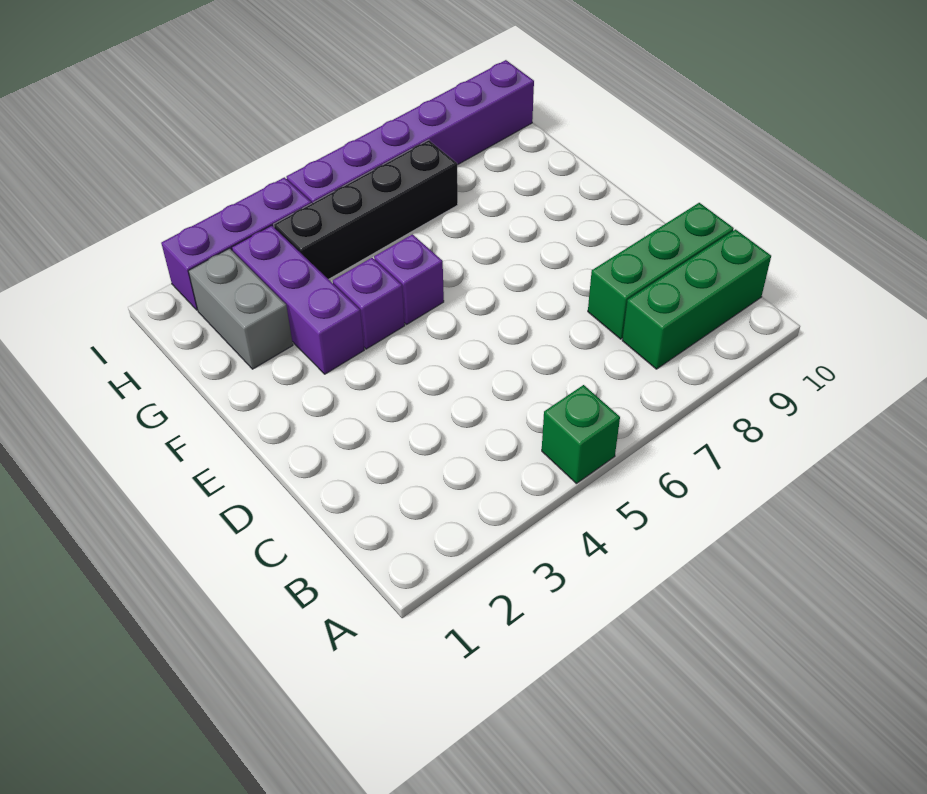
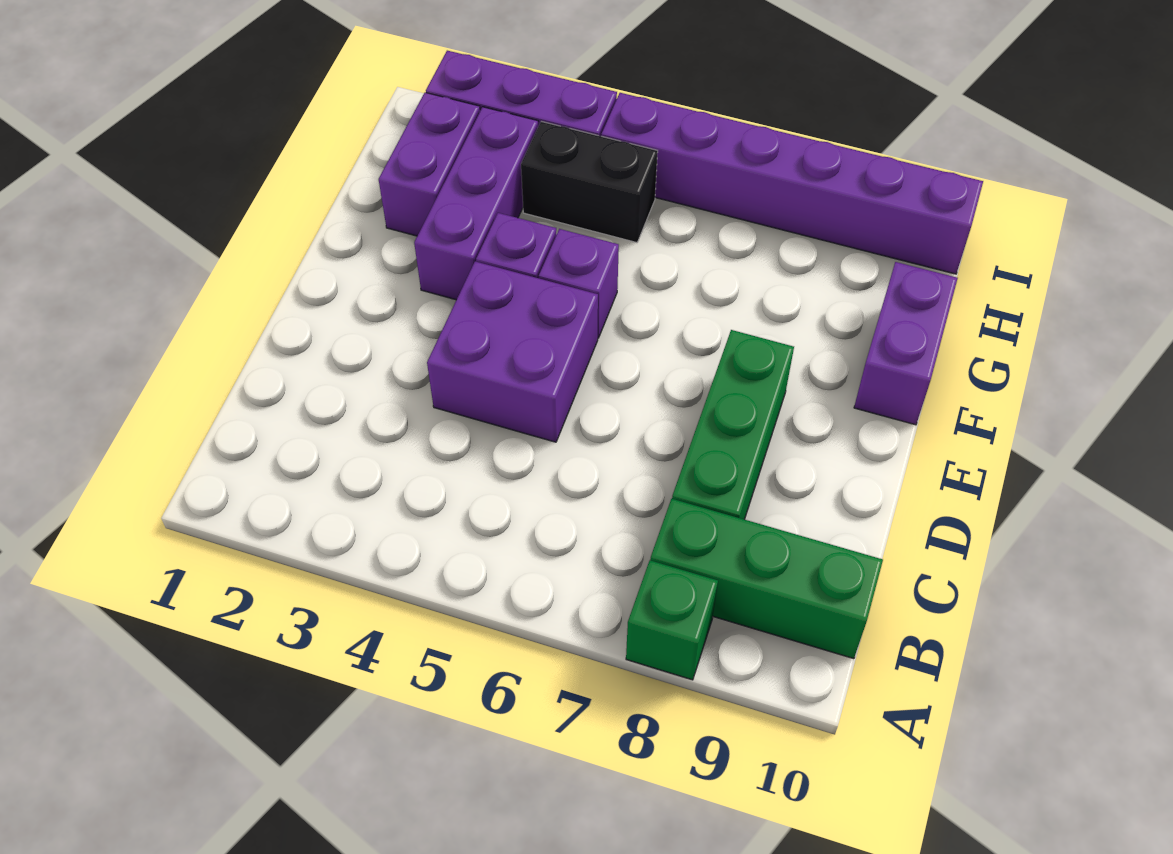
green brick A5 level 1 -> green brick A8 level 1
green brick C8:C10 level 1 -> green brick C8:E8 level 1
none -> purple brick D4:E5 level 1
none -> purple brick F10:G10 level 1
grey brick G2:H2 level 1 -> purple brick G2:H2 level 1
black brick H4:H7 level 1 -> black brick H4:H5 level 1

